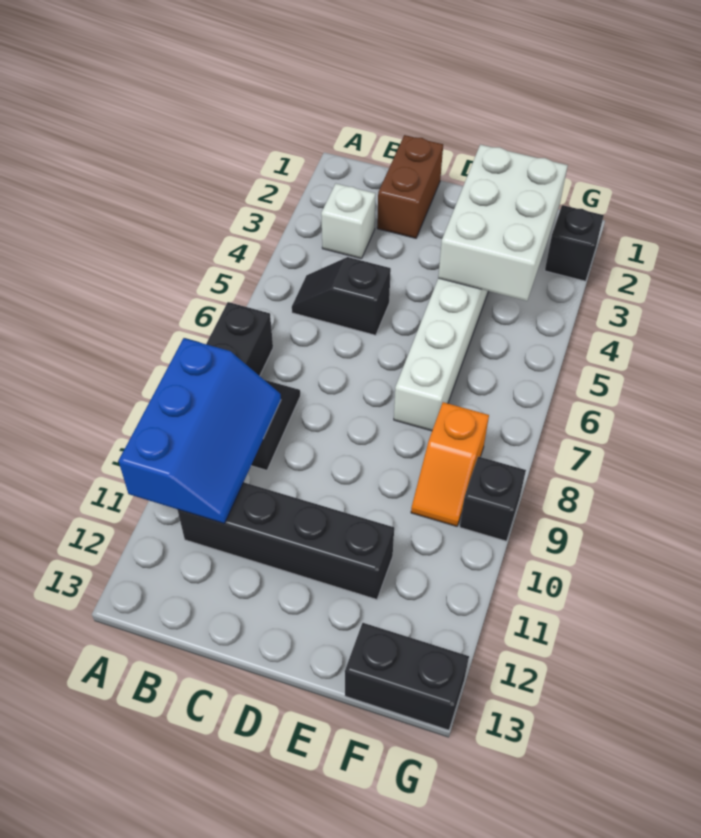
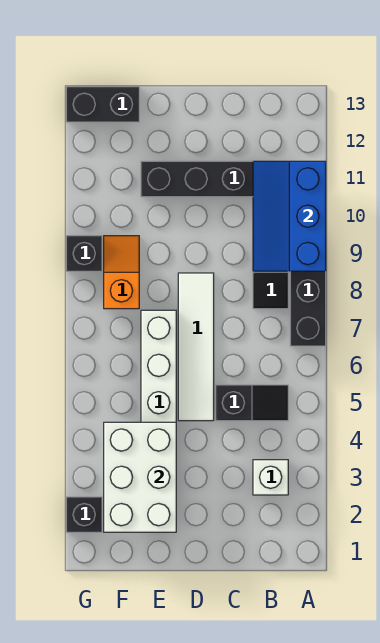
brown brick C1:C2 level 1 -> none
none -> white tile D5:D8 level 1

